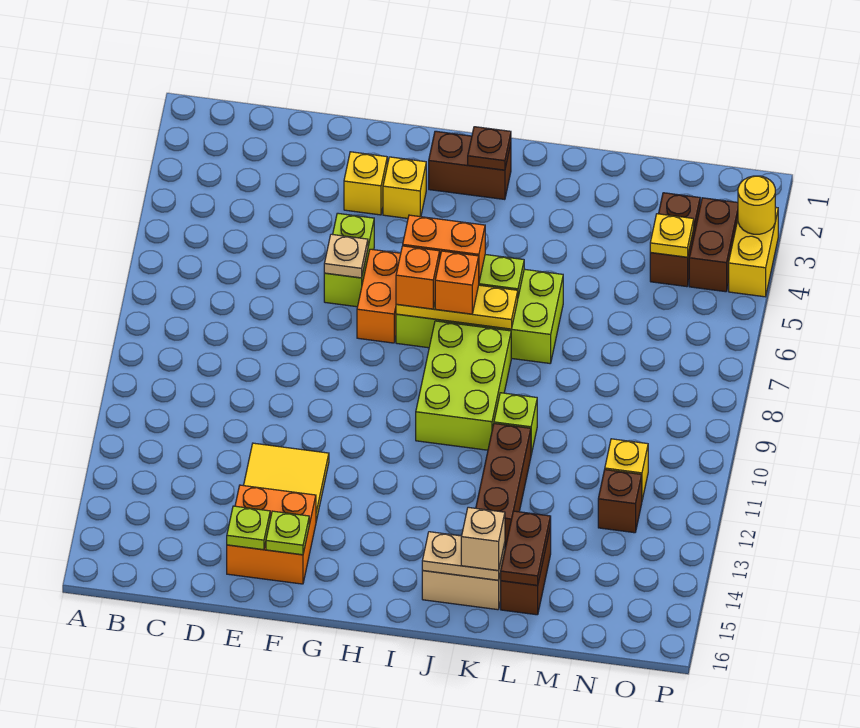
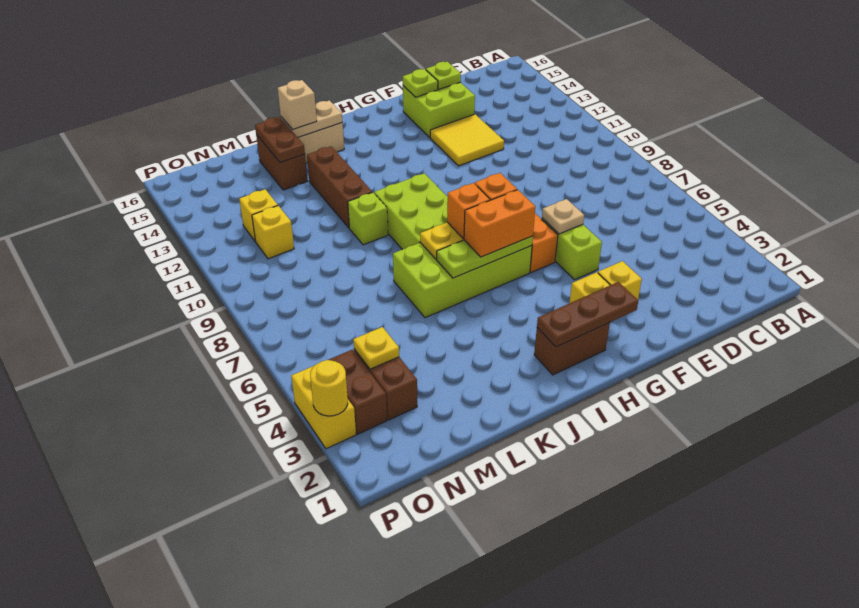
orange brick E14:F15 level 1 -> lime brick E14:F15 level 1
brown plate I2 level 2 -> brown plate G2:I2 level 2
brown brick N12 level 1 -> yellow brick N12 level 1

